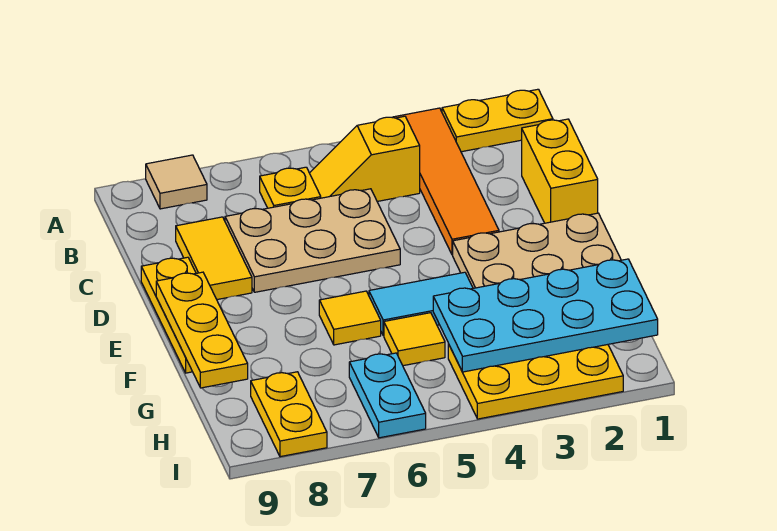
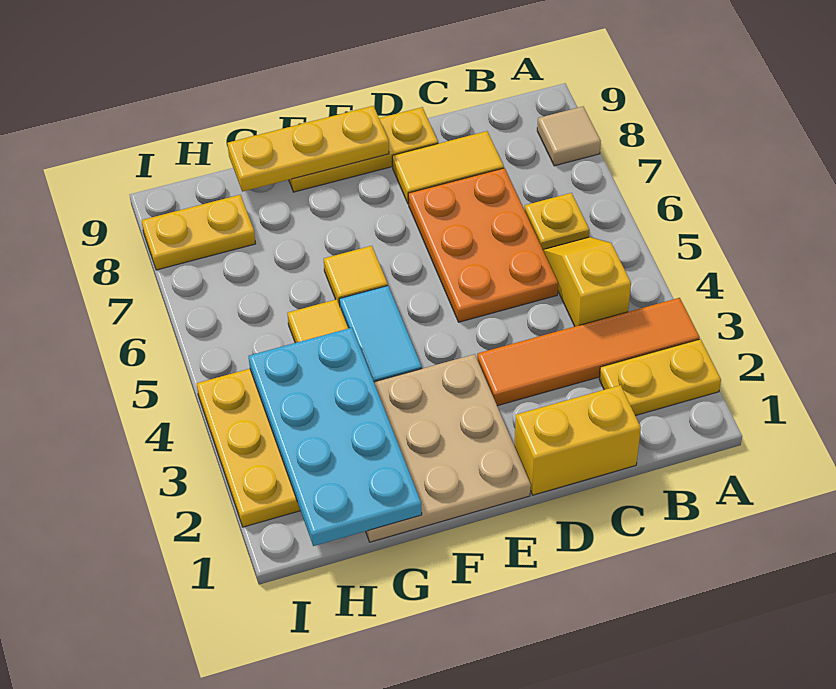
yellow plate A1:A2 level 1 -> yellow plate A2:B2 level 1
tan plate C5:D7 level 1 -> orange plate C5:D7 level 1
cyan plate H6:I6 level 1 -> none

